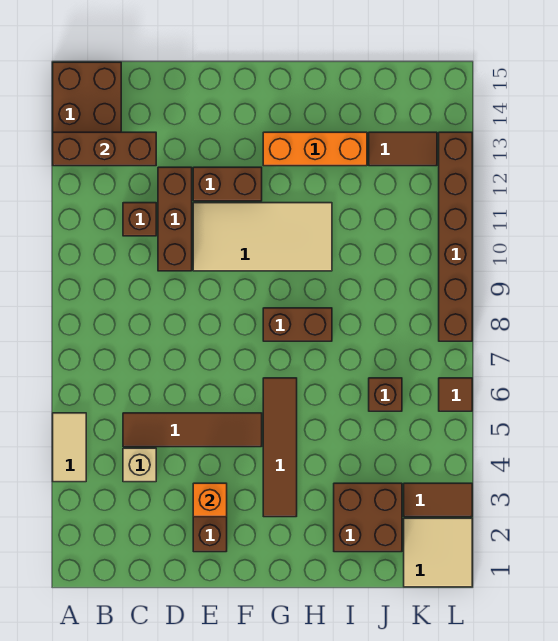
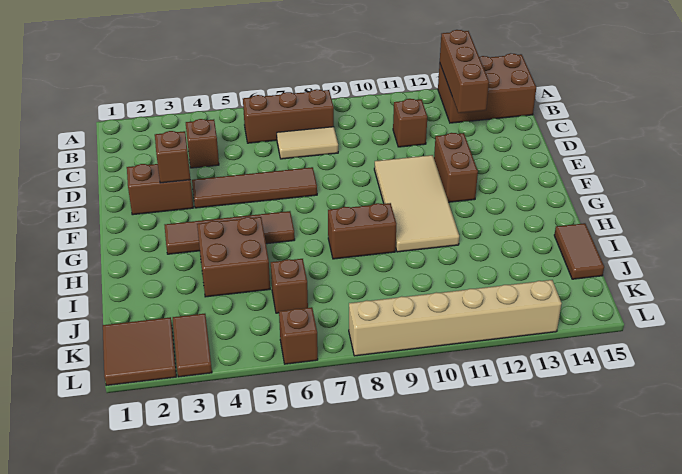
tan tile A4:A5 level 1 -> tan tile C7:C8 level 1
tan brick C4 level 1 -> brown brick C4 level 1
brown tile C5:F5 level 1 -> brown tile E4:E7 level 1
brown brick D10:D12 level 1 -> brown brick B6:B8 level 1
orange brick E3 level 2 -> brown brick E3 level 2
brown brick G8:H8 level 1 -> brown brick H8:H9 level 1
orange brick G13:I13 level 1 -> none
brown brick I2:J3 level 1 -> brown brick H4:I5 level 1
brown tile J13:K13 level 1 -> brown tile I15:J15 level 1
tan tile K1:L2 level 1 -> brown tile K1:L2 level 1
brown tile L6 level 1 -> brown brick L6 level 1
brown brick L8:L13 level 1 -> tan brick L8:L13 level 1

